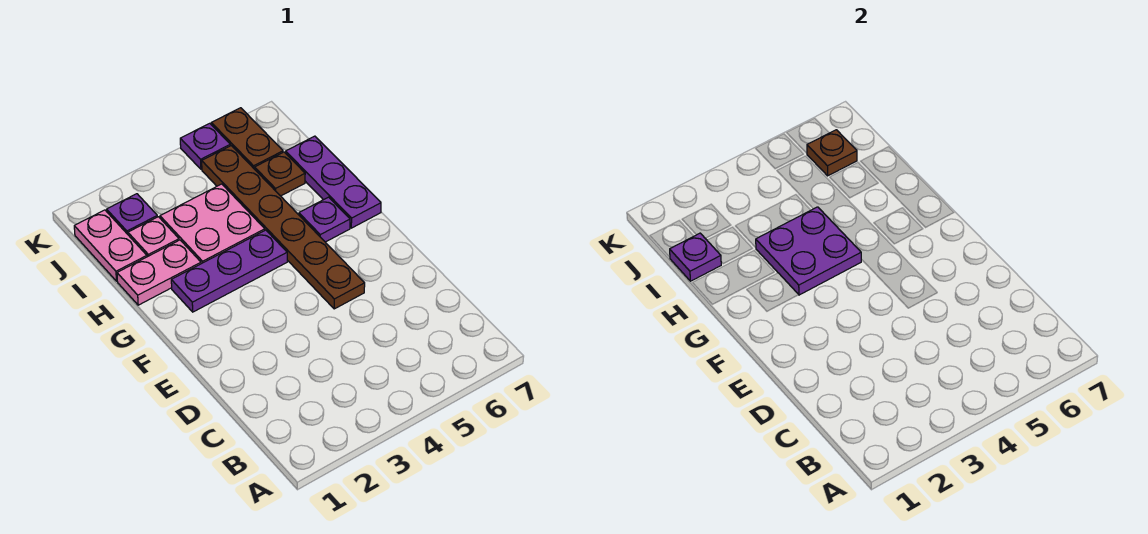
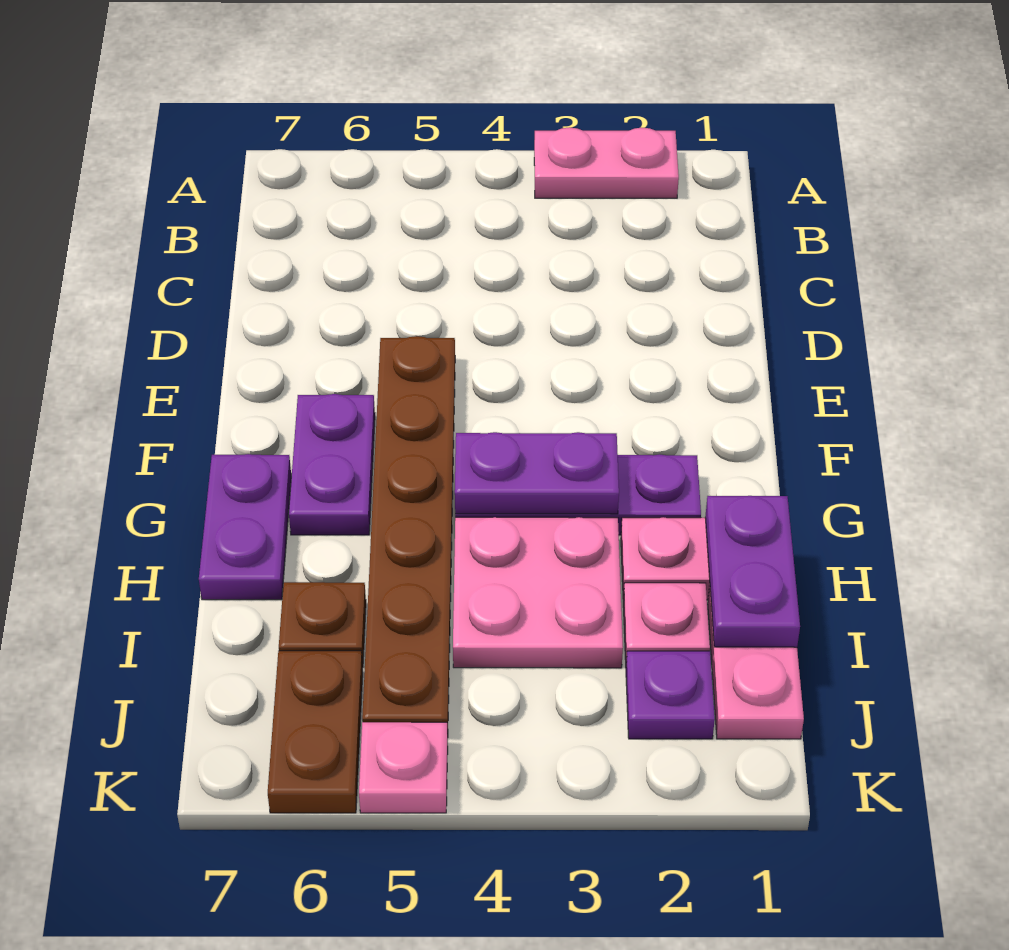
none -> pink plate A2:A3 level 1
purple plate G3:H4 level 2 -> purple plate G3:G4 level 2
purple plate G6 level 1 -> purple plate F6:G6 level 1
purple plate G7:I7 level 1 -> purple plate G7:H7 level 1
purple plate I1 level 2 -> purple plate H1:I1 level 2
brown plate J6 level 2 -> none
purple plate K5 level 1 -> pink plate K5 level 1

